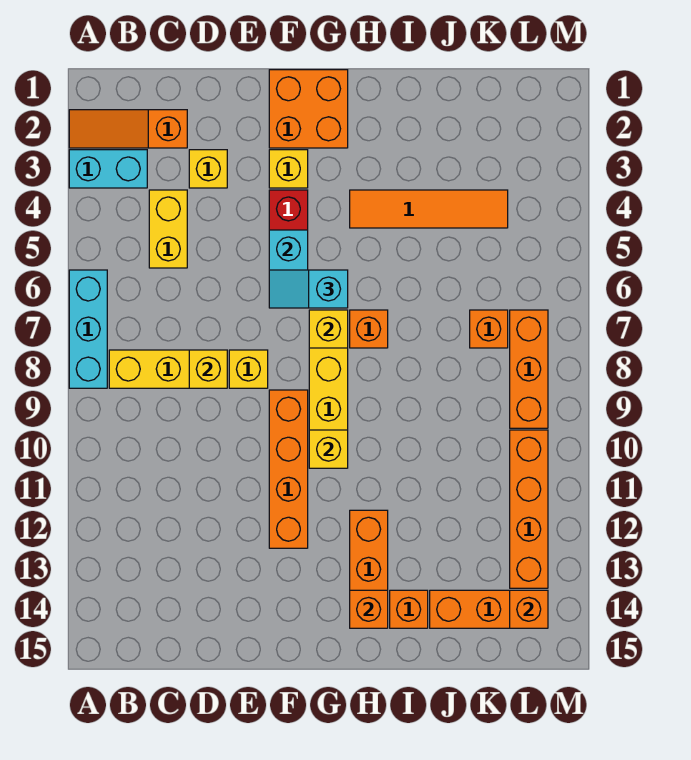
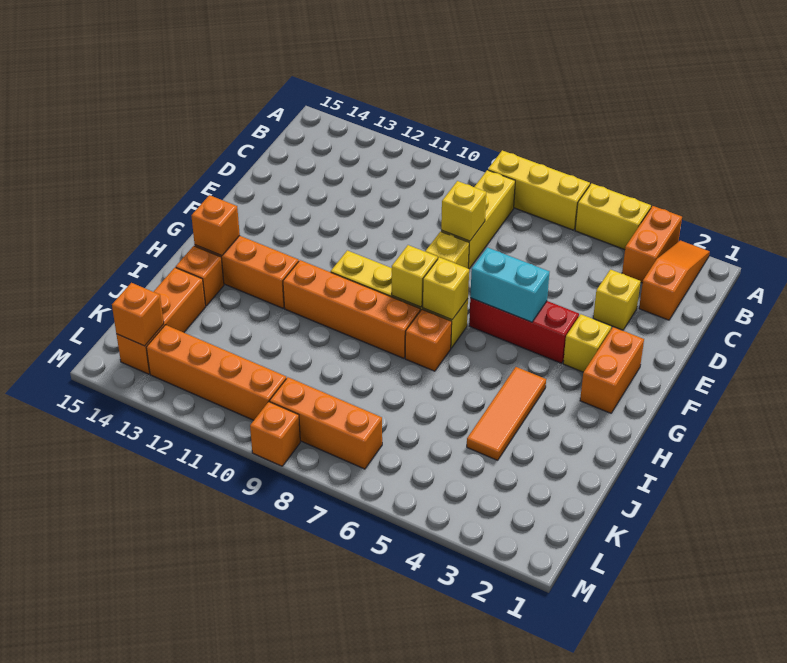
cyan brick A3:B3 level 1 -> orange brick A3:B3 level 1
cyan brick A6:A8 level 1 -> yellow brick A6:A8 level 1
yellow brick C4:C5 level 1 -> yellow brick A4:A5 level 1
orange brick F1:G2 level 1 -> orange brick F2:G2 level 1
cyan slope F6:G6 level 3 top G -> none
orange brick F9:F12 level 1 -> orange brick H8:H11 level 1
yellow brick G10 level 2 -> yellow brick G8 level 2
orange tile H4:K4 level 1 -> orange tile H4:J4 level 1
orange brick K7 level 1 -> orange brick M9 level 1

